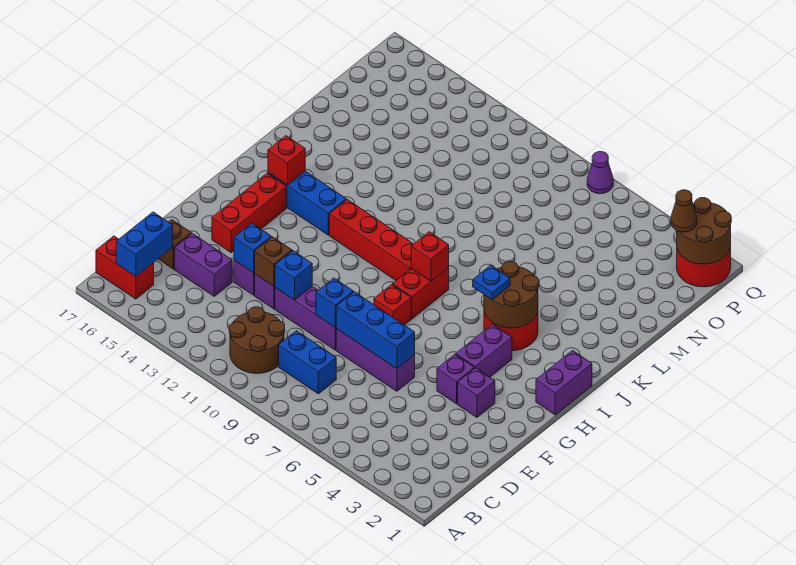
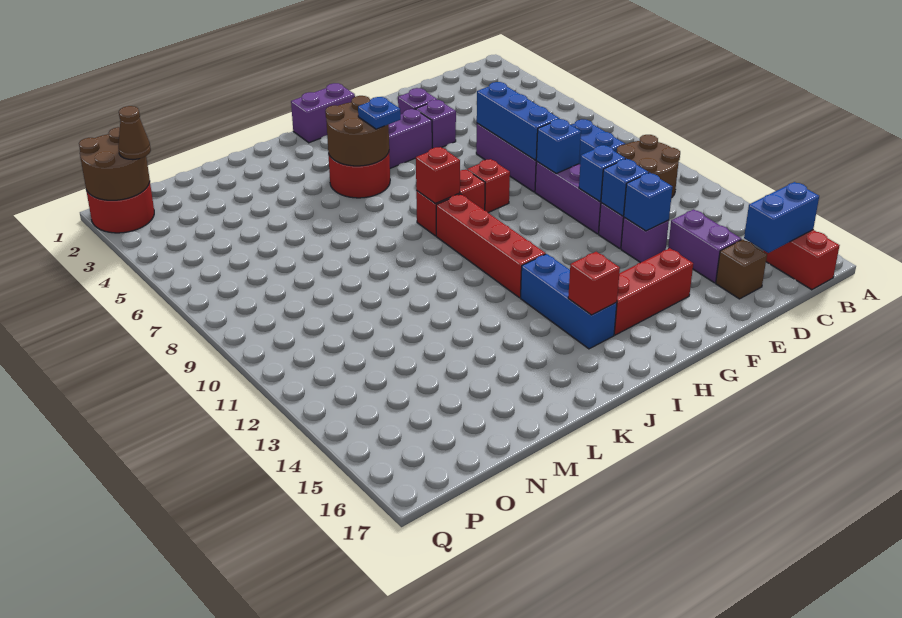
brown brick E12 level 2 -> blue brick E12 level 2
purple cone Q7 level 1 -> none

